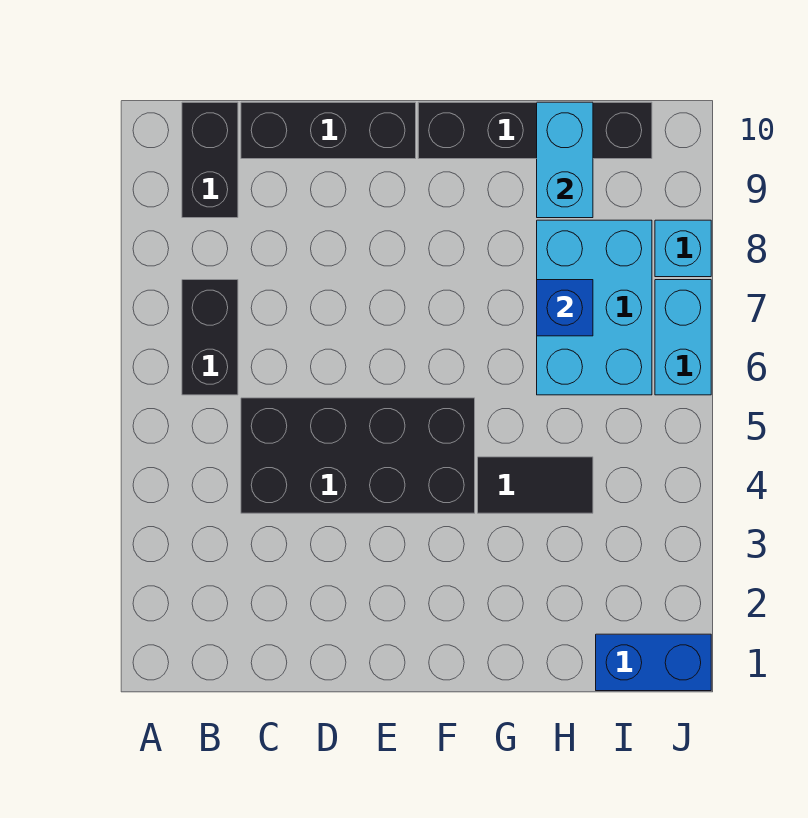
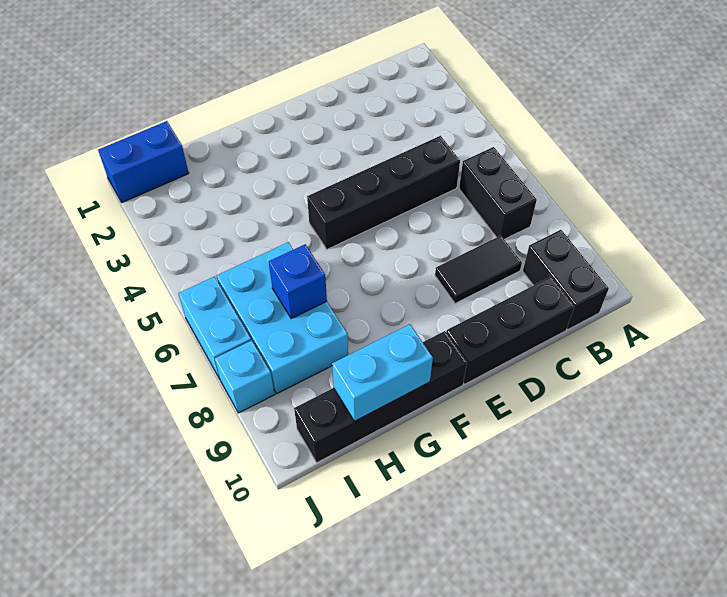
black brick C4:F5 level 1 -> black brick C5:F5 level 1
black tile G4:H4 level 1 -> black tile C8:D8 level 1
cyan brick H9:H10 level 2 -> cyan brick G10:H10 level 2

